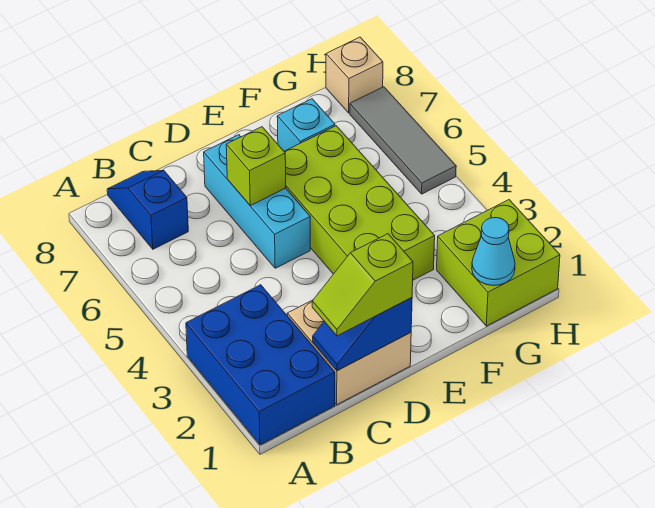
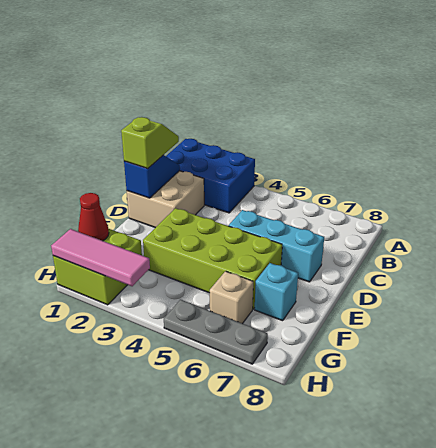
blue slope B7:B8 level 1 top 7 -> none
lime brick D6 level 2 -> none
cyan cone G1 level 2 -> red cone G1 level 2
none -> pink tile H1:H3 level 2
grey tile H5:H7 level 1 -> grey plate H5:H7 level 1
tan brick H8 level 1 -> tan brick G6 level 1

